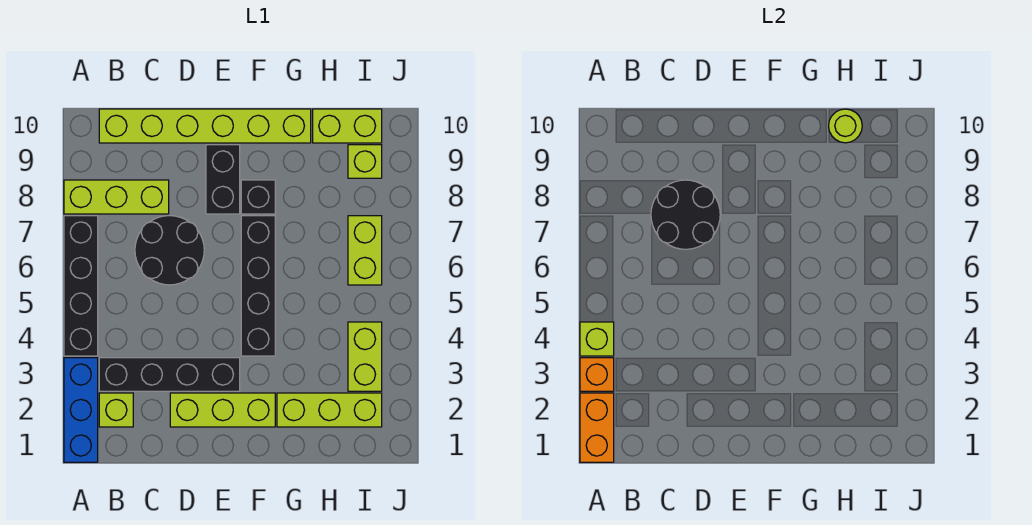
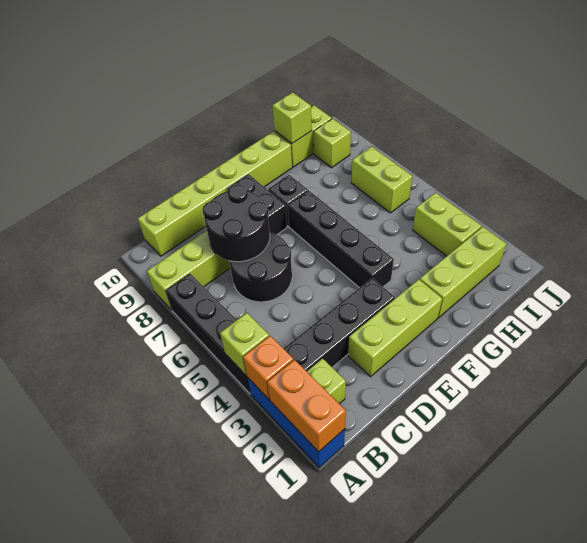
lime round brick H10 level 2 -> lime brick H10 level 2

